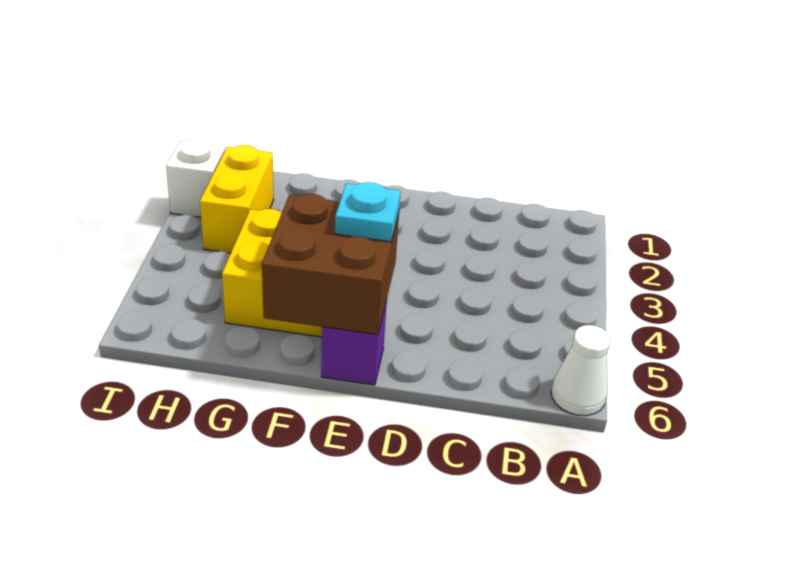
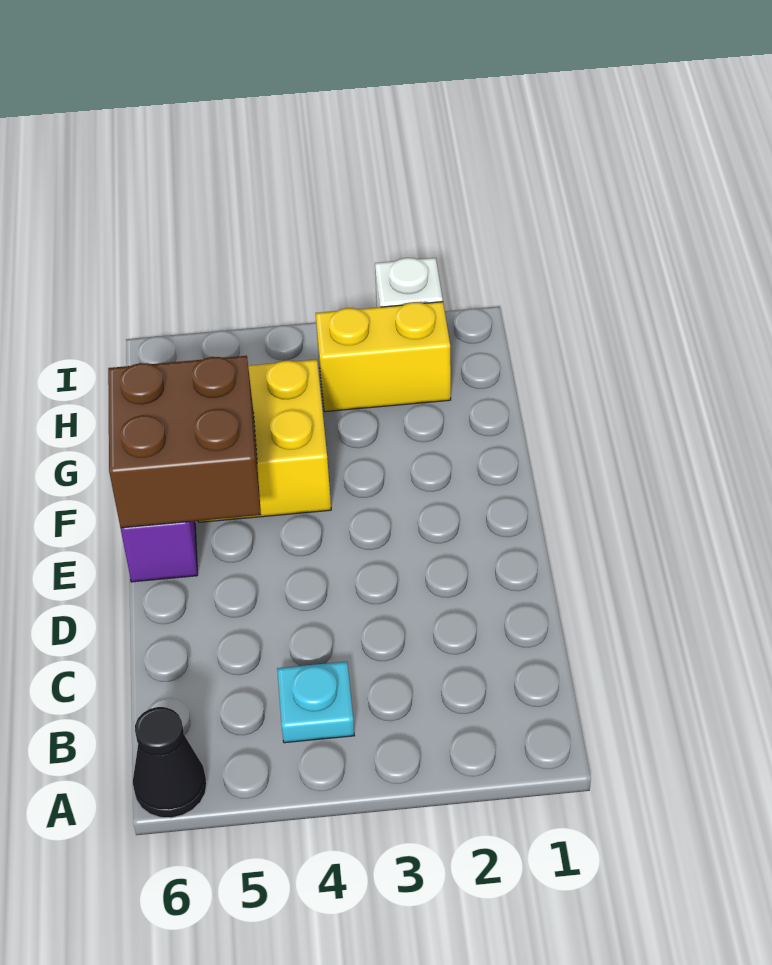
white cone A6 level 1 -> black cone A6 level 1
cyan plate E5 level 3 -> cyan plate B4 level 1

